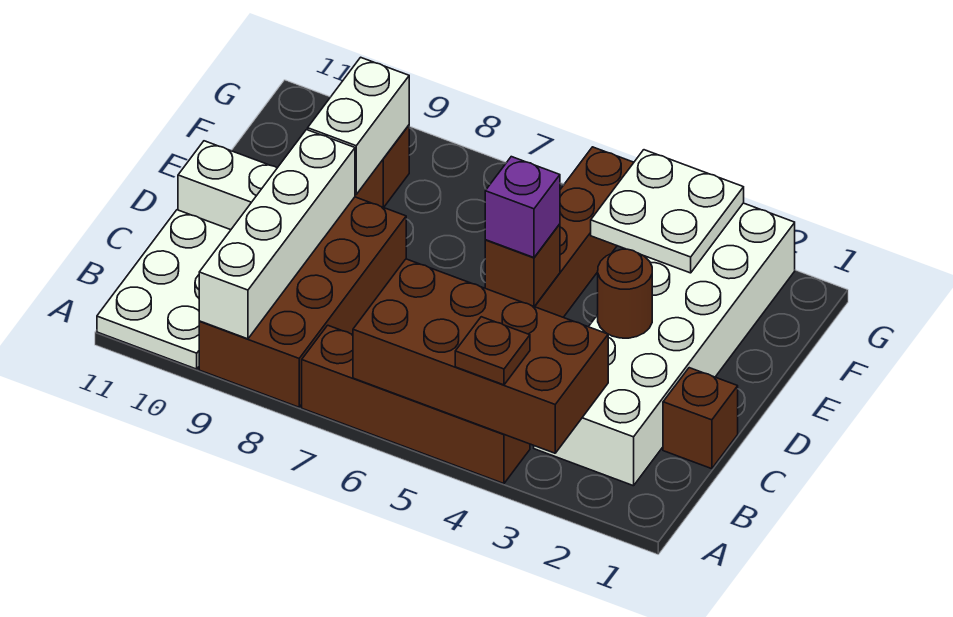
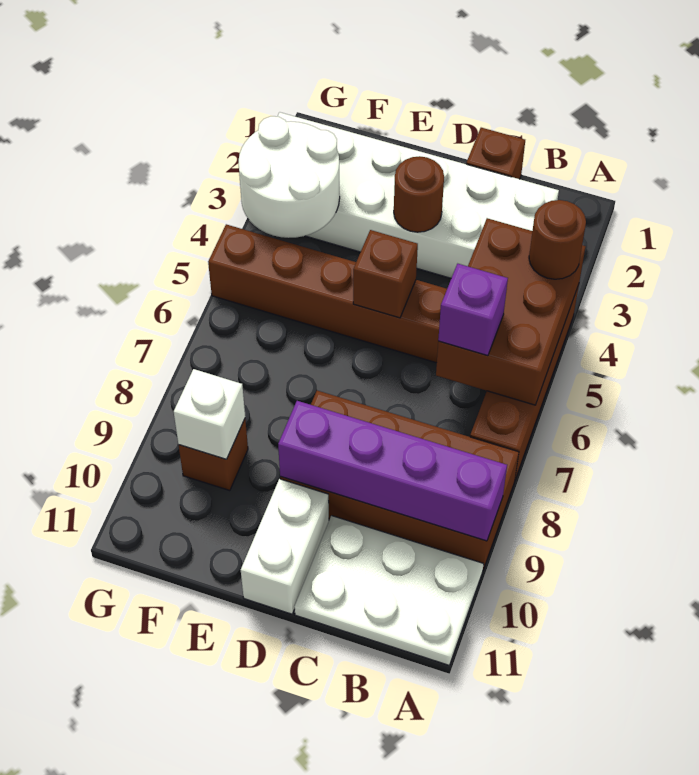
brown brick A3:B6 level 2 -> brown brick A4:B6 level 2
brown plate A4 level 3 -> brown round brick A4 level 3
white brick A9:D9 level 2 -> purple brick A9:D9 level 2
purple brick D5 level 3 -> purple brick B6 level 3
white brick E9:F9 level 2 -> white brick F9 level 2
white plate F3:G4 level 2 -> white round brick F3:G4 level 2

